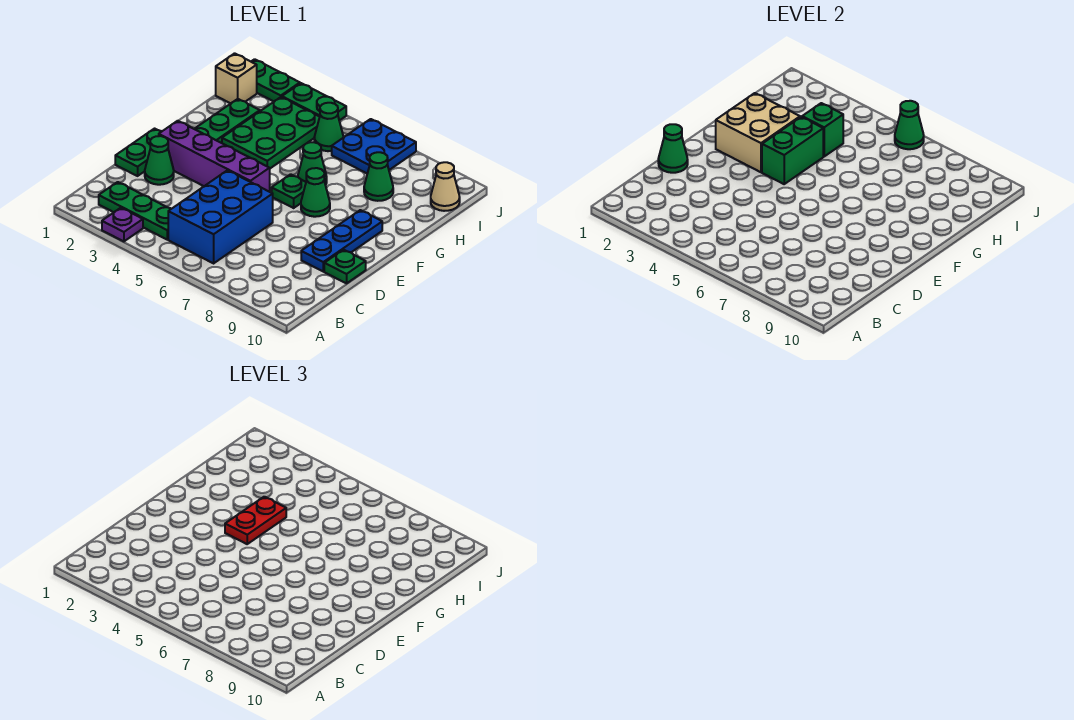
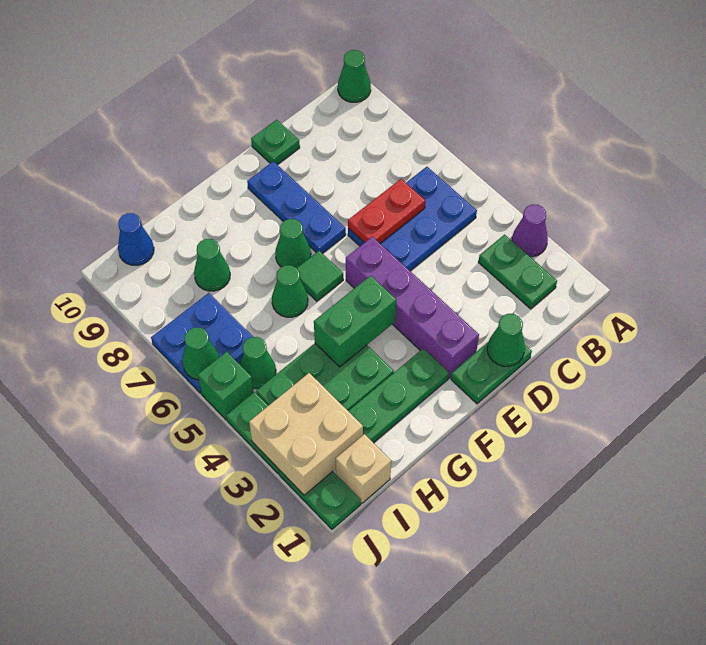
purple plate A3 level 1 -> purple cone A3 level 1
green plate B2:B4 level 1 -> green plate B2:B3 level 1
blue brick B5:D6 level 1 -> blue plate B5:D6 level 1
green cone D2 level 1 -> green cone A10 level 1
blue plate D9:F9 level 1 -> blue plate E7:E9 level 1
tan brick F2:G3 level 2 -> tan brick I2:J3 level 2
red plate F4:G4 level 3 -> red plate C6:D6 level 2
green plate F6 level 1 -> green tile F6 level 1
green brick H4 level 2 -> green brick J5 level 1
tan cone I10 level 1 -> blue cone I10 level 1

